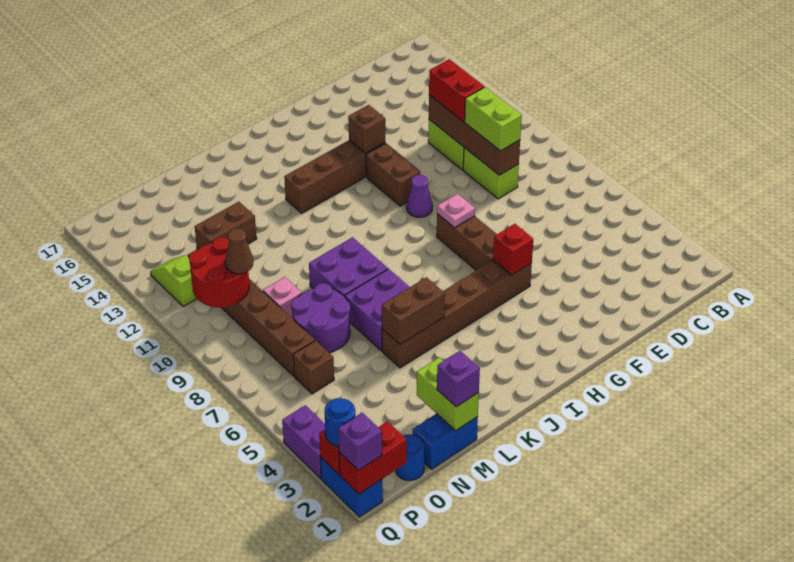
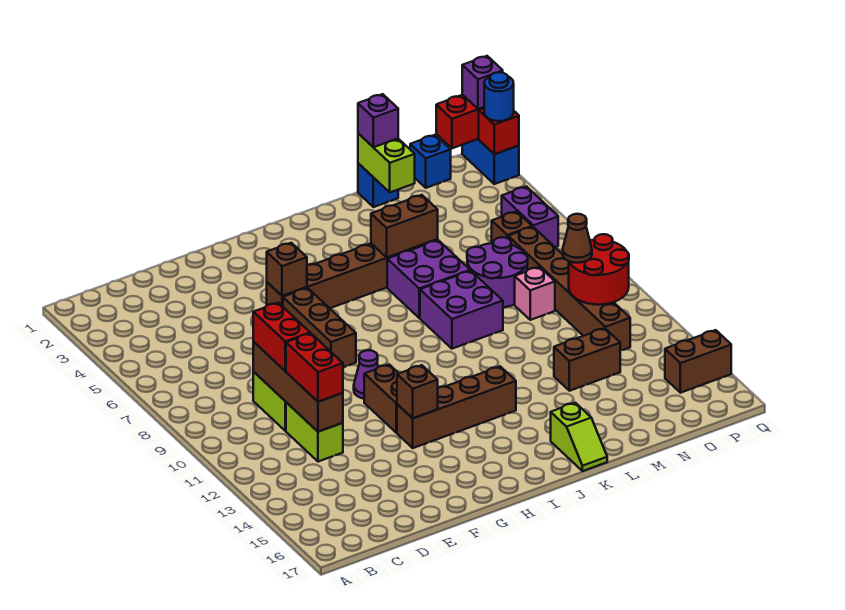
lime brick D9:D10 level 3 -> red brick D9:D10 level 3
red brick G5 level 2 -> brown brick G5 level 2
pink plate G8 level 2 -> none
blue brick M1:N1 level 1 -> blue brick M1 level 1
blue round brick O1 level 1 -> blue brick O1 level 1
lime slope P12:P13 level 1 top 12 -> lime slope K16:K17 level 1 top 16
none -> brown brick P15:Q15 level 1
purple brick Q3:Q4 level 1 -> purple brick P5:P6 level 1

